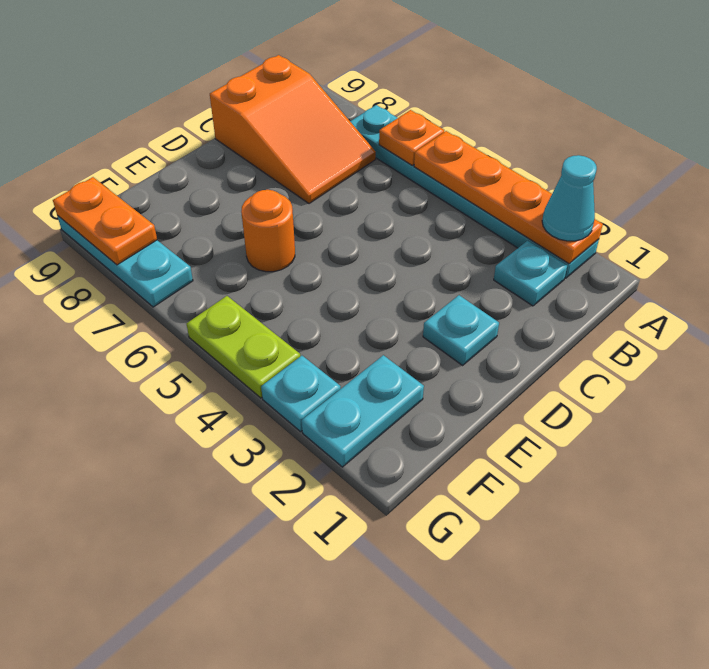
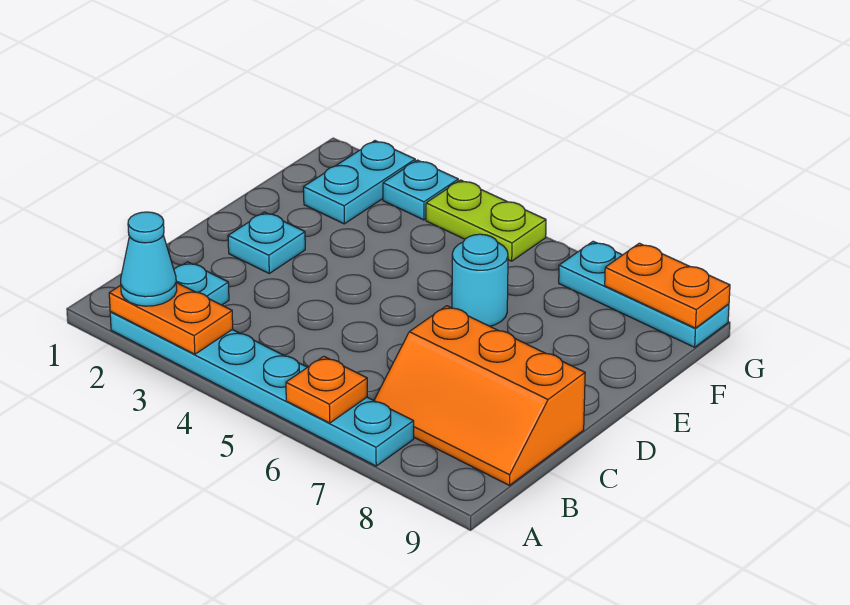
orange plate A2:A5 level 2 -> orange plate A2:A3 level 2
orange slope B7:C9 level 1 top 9 -> orange slope B7:C9 level 1 top C
orange round brick E6 level 1 -> cyan round brick E6 level 1

